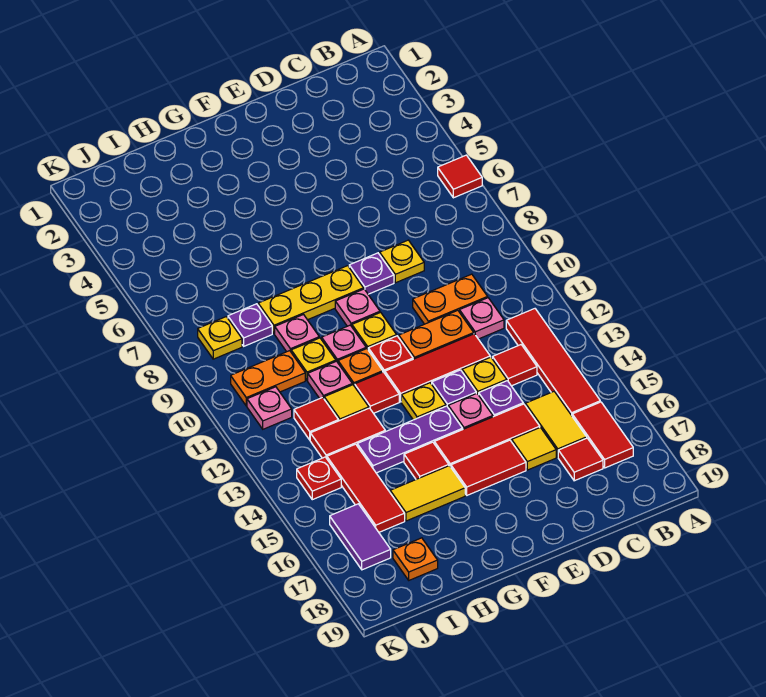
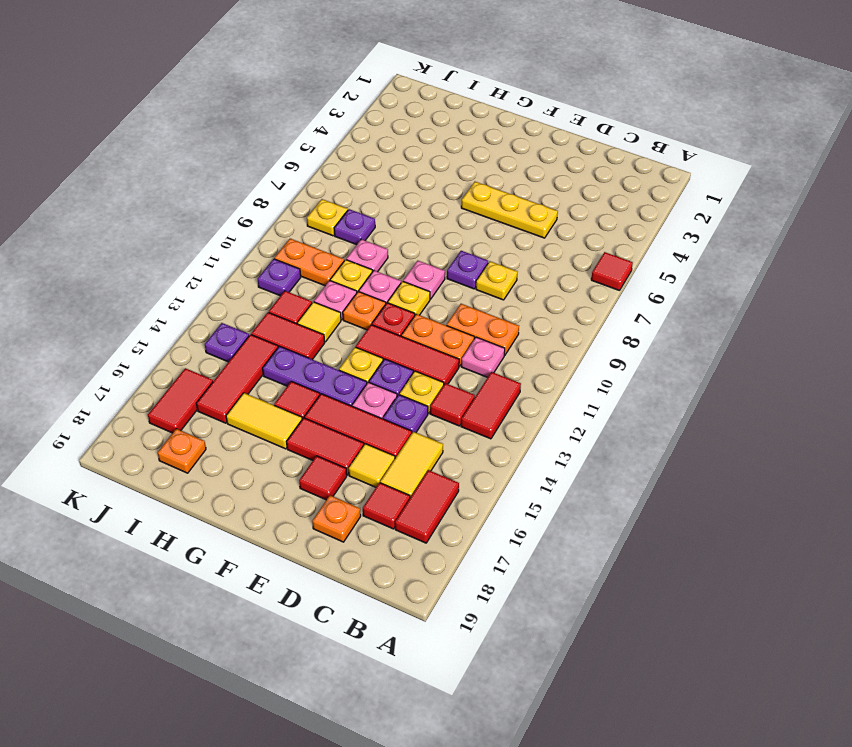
red tile B12:B15 level 1 -> red tile B12:B13 level 1
none -> orange plate D18 level 1
yellow plate F8:H8 level 1 -> yellow plate D5:F5 level 1
red tile G12 level 1 -> red tile E17 level 1
pink plate J11 level 1 -> purple plate J11 level 1
red plate J14 level 1 -> purple plate J14 level 1
purple tile J16:J17 level 1 -> red tile J16:J17 level 1

